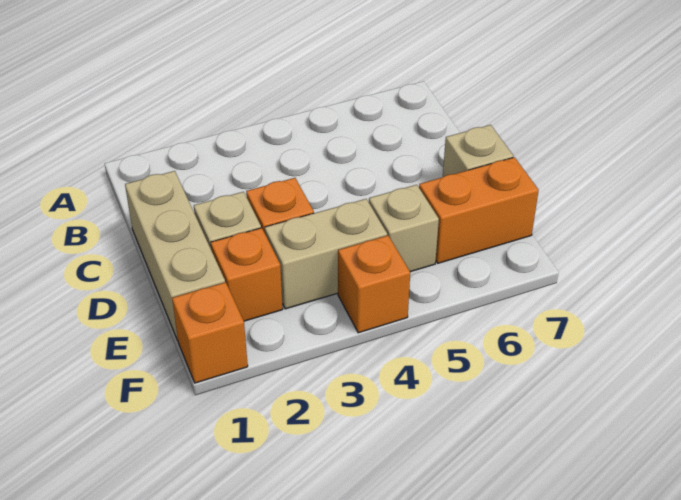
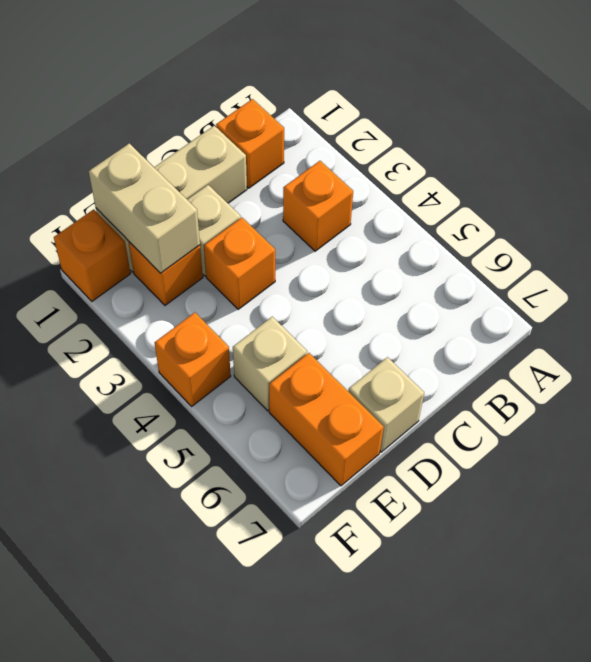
none -> orange brick B1 level 1
none -> orange brick B3 level 1
tan brick E3:E4 level 1 -> tan brick E1:E2 level 2

